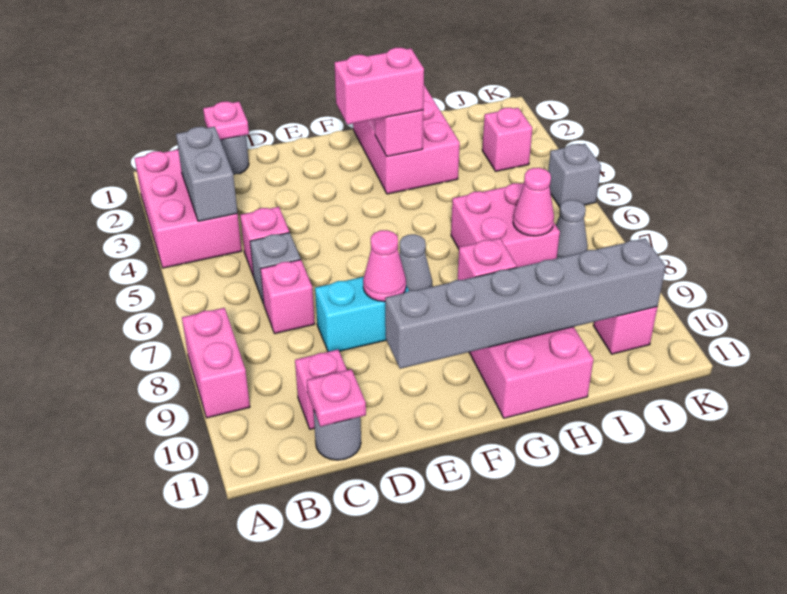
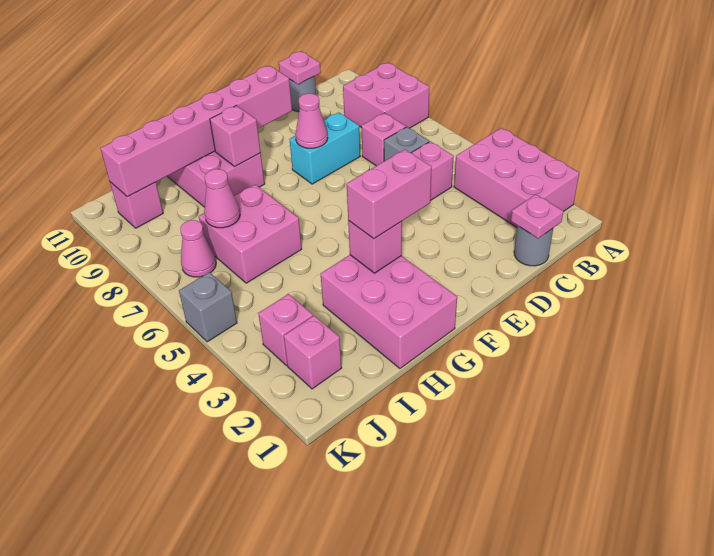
pink brick A8:A9 level 1 -> pink brick A8:B9 level 1
grey brick B3:B4 level 2 -> none
pink brick C10 level 1 -> pink brick J2 level 1
grey brick E10:J10 level 2 -> pink brick E10:J10 level 2
grey cone F7 level 1 -> none
grey cone J7 level 1 -> pink cone J7 level 1

